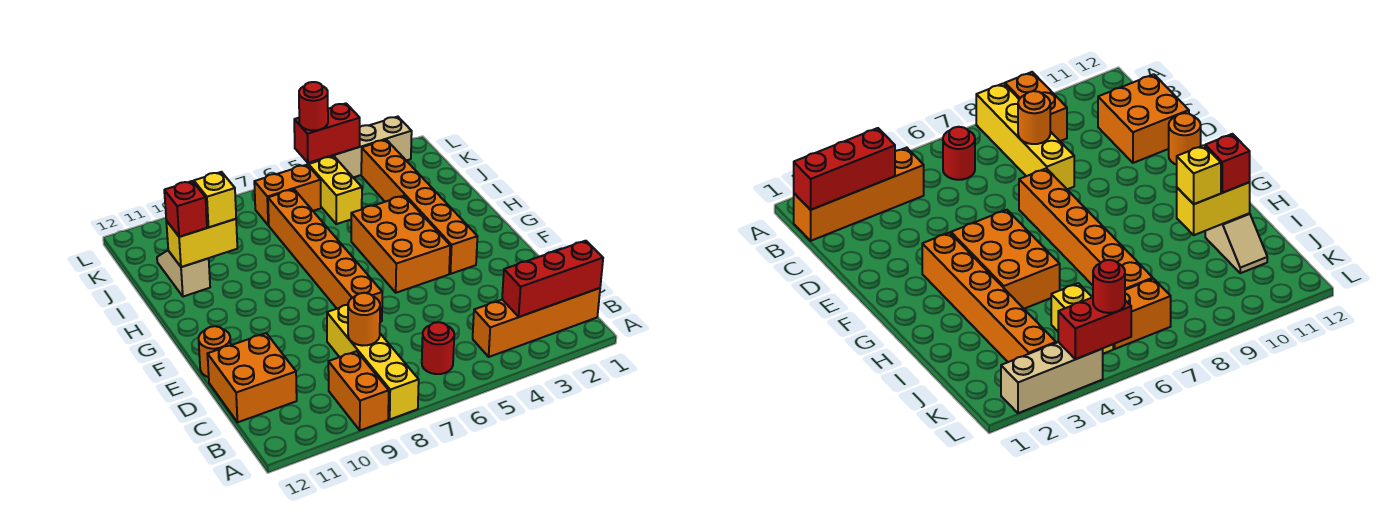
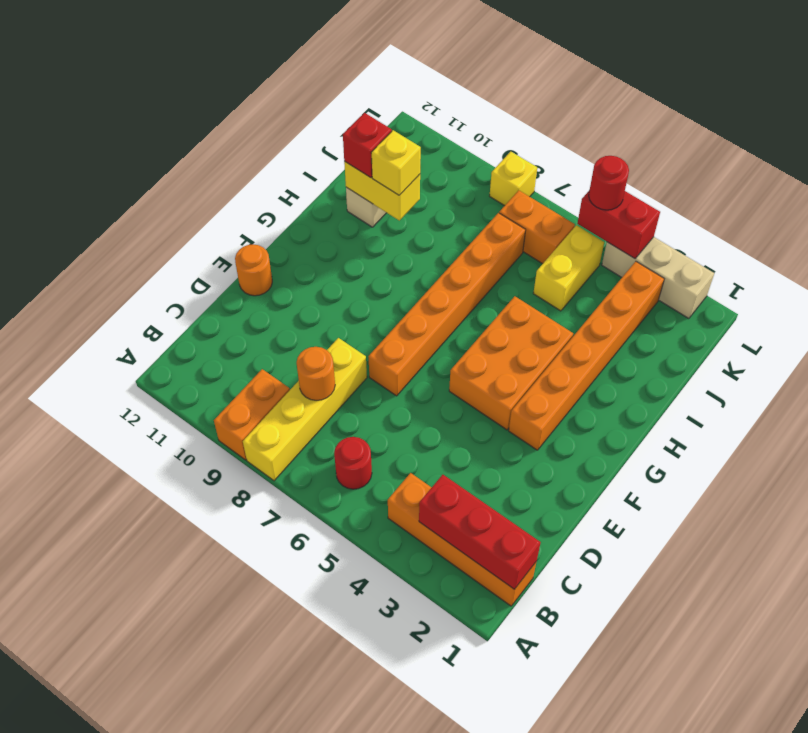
orange brick C11:D12 level 1 -> none
none -> yellow brick L8 level 1

